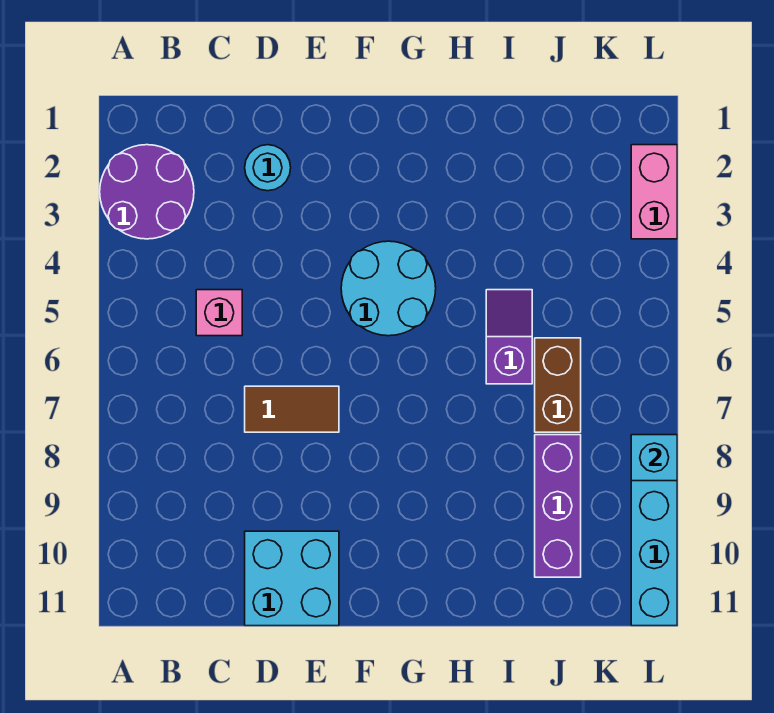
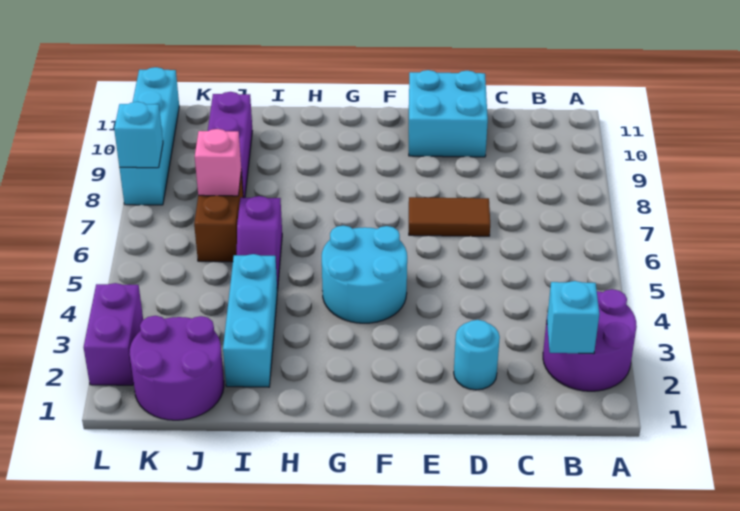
none -> cyan brick B2 level 2
pink brick C5 level 1 -> pink brick J7 level 2
none -> cyan brick I2:I4 level 1
none -> purple round brick J1:K2 level 1
pink brick L2:L3 level 1 -> purple brick L2:L3 level 1

